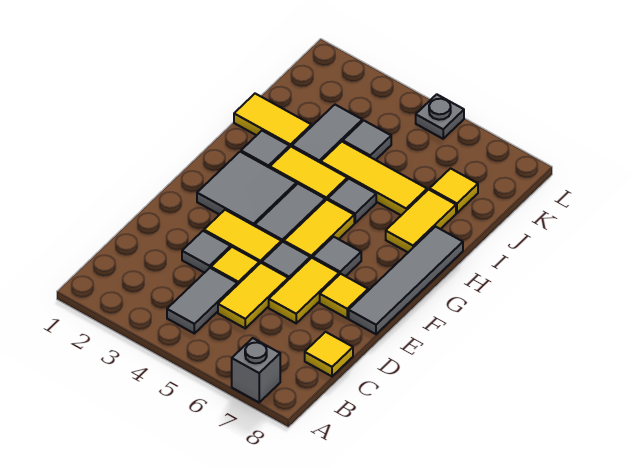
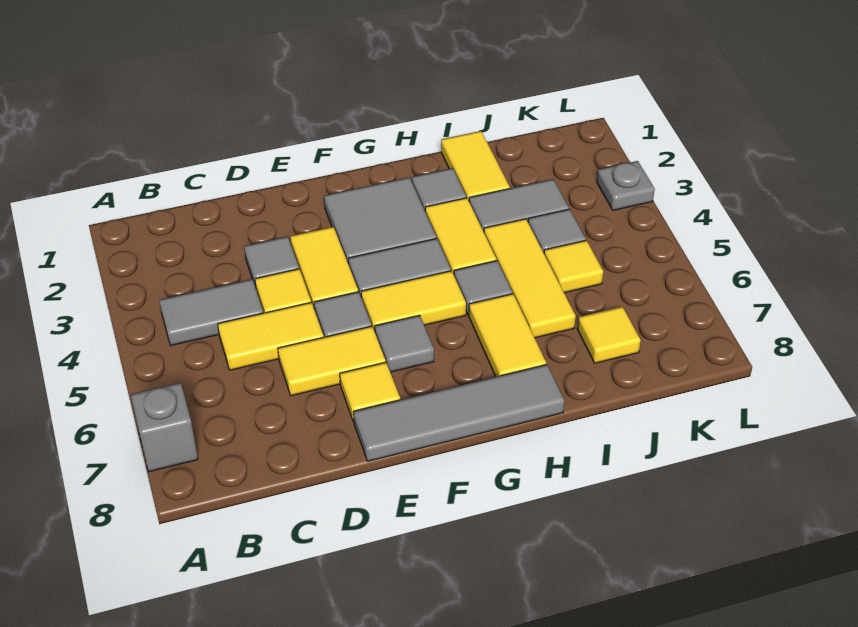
yellow tile C8 level 1 -> yellow tile J5 level 1
yellow tile H7:I7 level 1 -> yellow tile H6:H7 level 1
grey plate L5 level 1 -> grey plate L3 level 1

